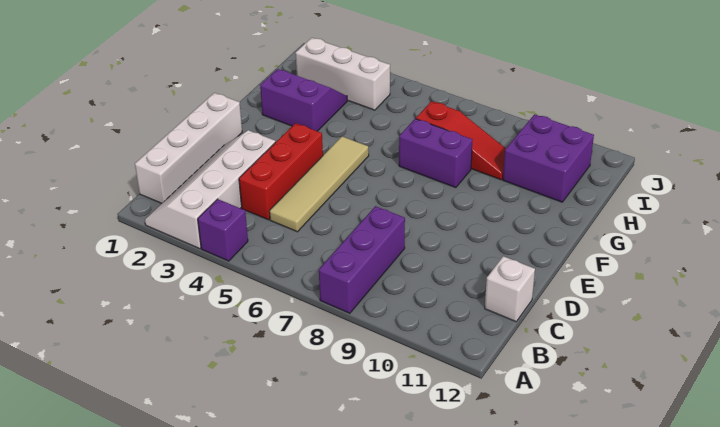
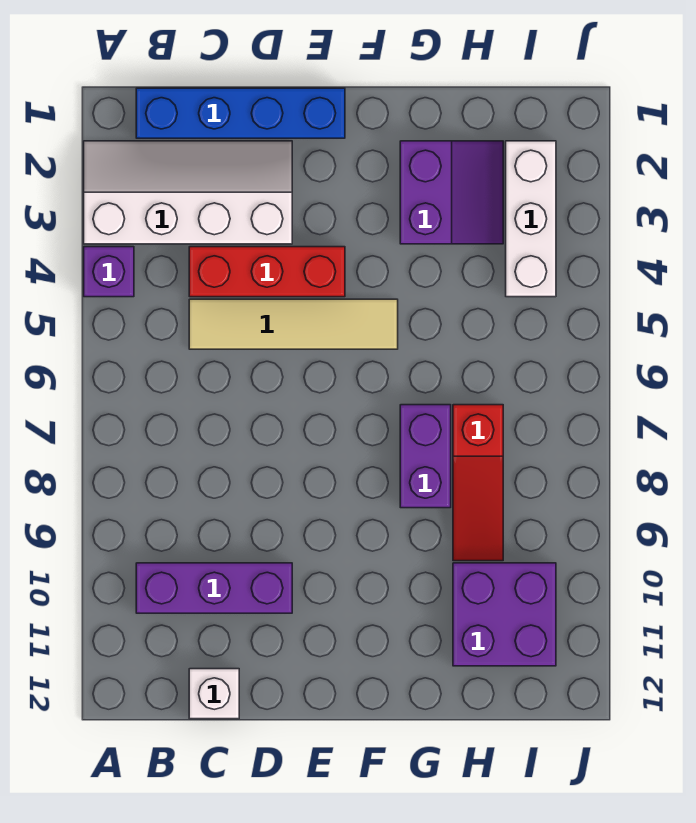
purple brick A8:C8 level 1 -> purple brick B10:D10 level 1
white brick B1:E1 level 1 -> blue brick B1:E1 level 1

